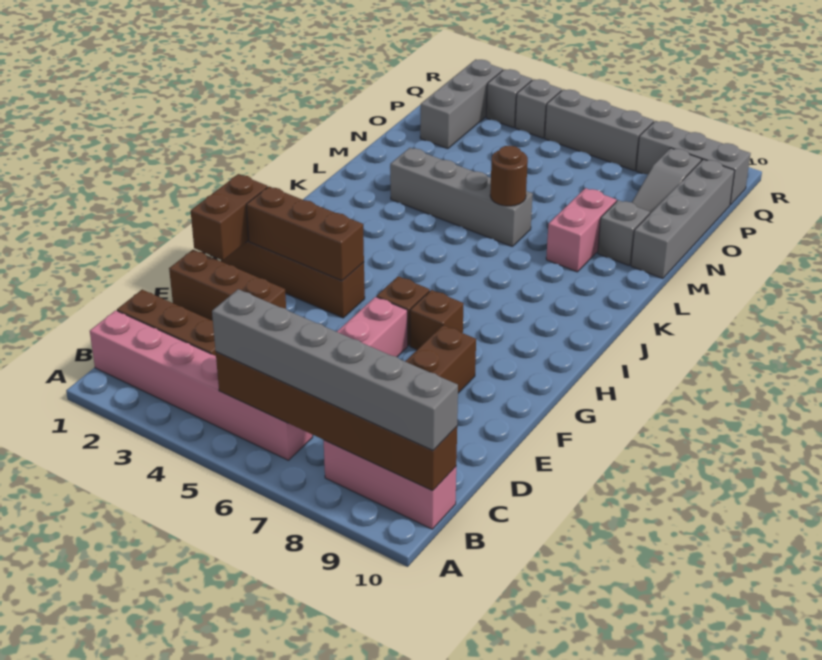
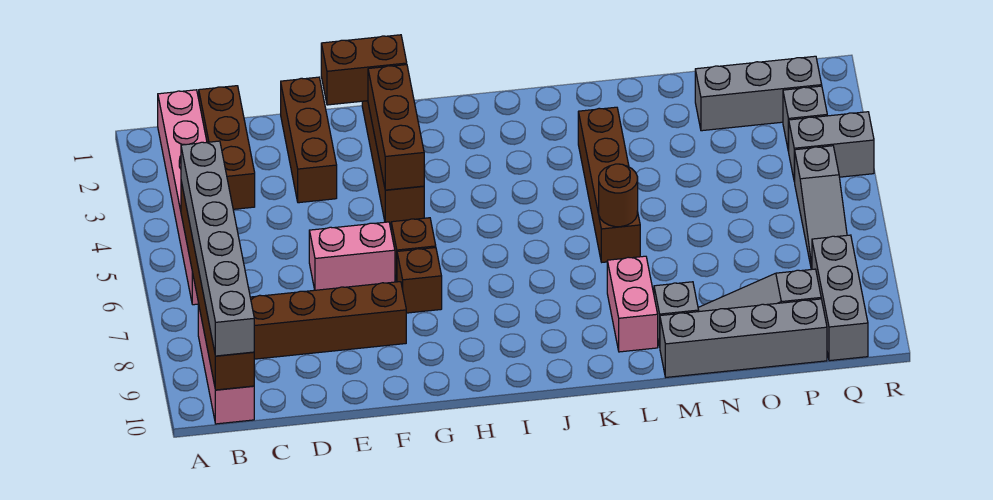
grey brick L3:L6 level 1 -> brown brick L3:L6 level 1
pink brick L8:M8 level 1 -> pink brick L8:L9 level 1
grey brick Q4 level 1 -> grey brick Q4:R4 level 1
grey brick Q5:Q7 level 1 -> grey slope Q5:Q7 level 1 top 5

